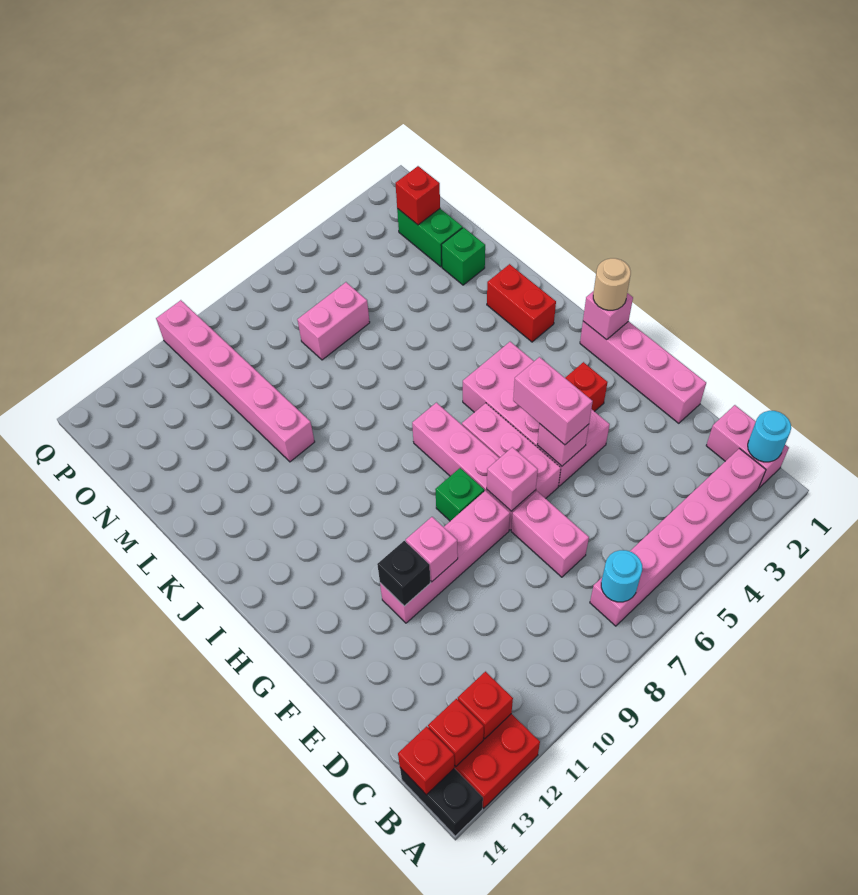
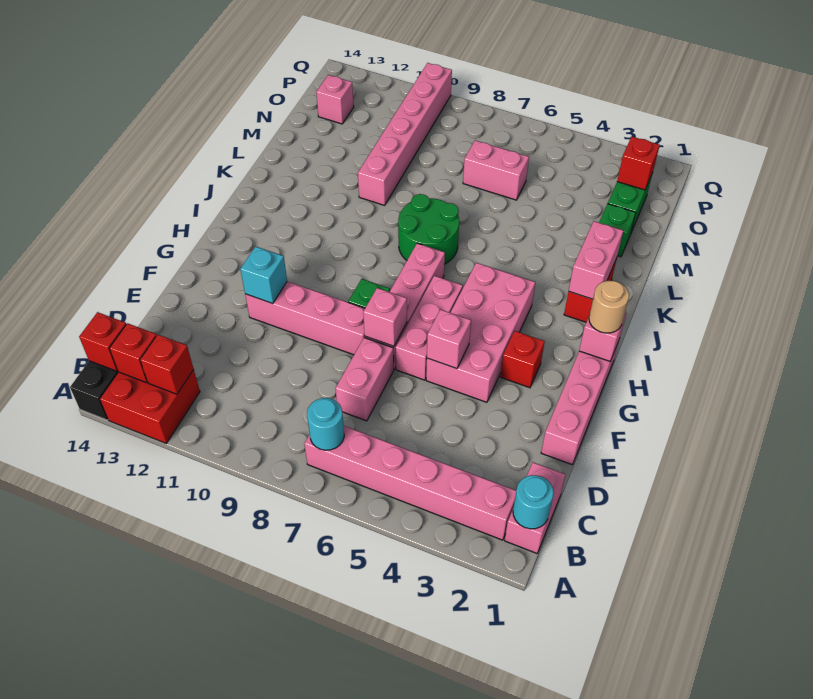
pink brick F5:G5 level 3 -> pink brick J2:K2 level 2
pink brick F10 level 2 -> pink brick O13 level 1
black brick F11 level 2 -> cyan brick F11 level 2
none -> green round brick J7:K8 level 1

